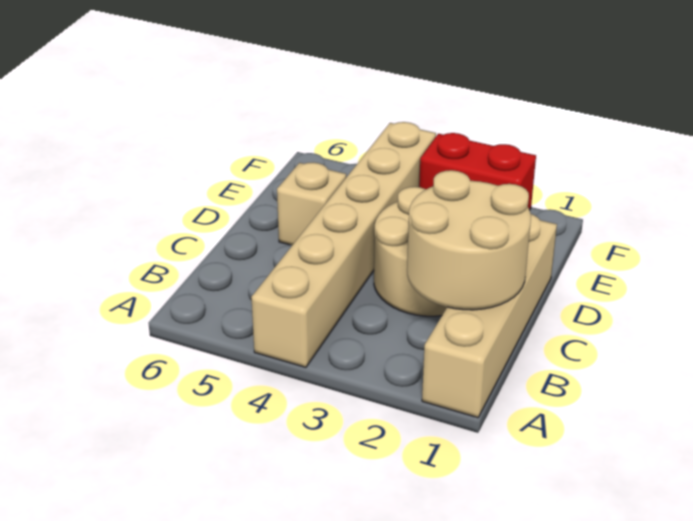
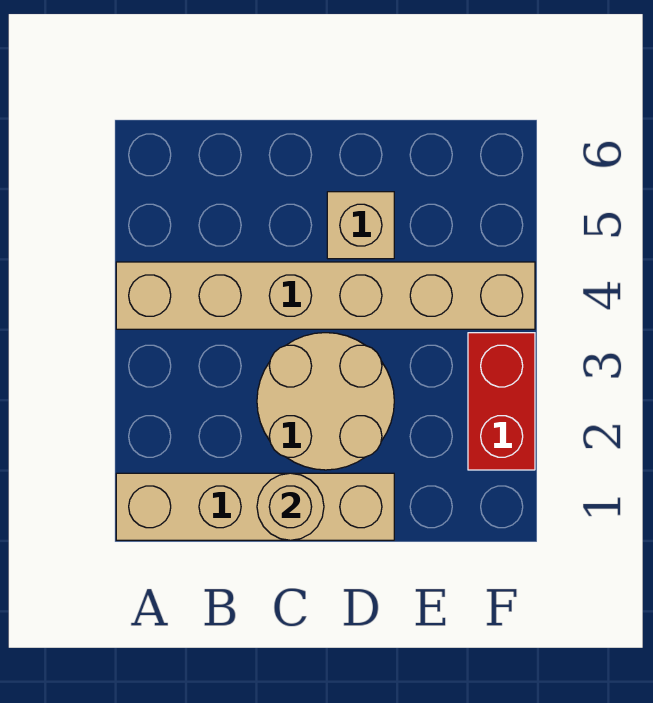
tan round brick B1:C2 level 2 -> tan round brick C1 level 2

